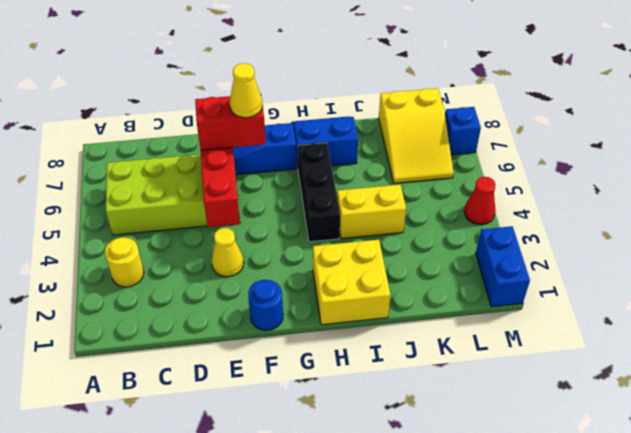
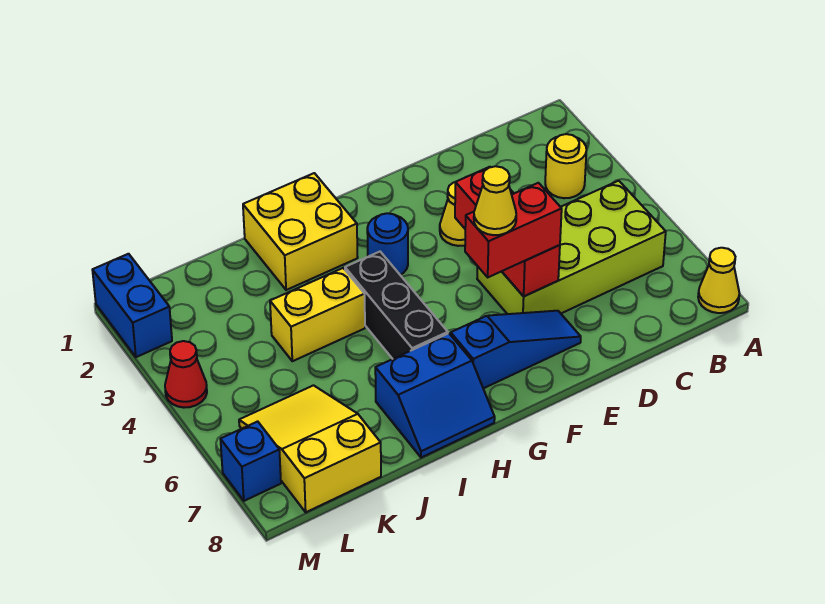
none -> yellow cone A8 level 1
blue round brick F1 level 1 -> blue round brick G3 level 1

